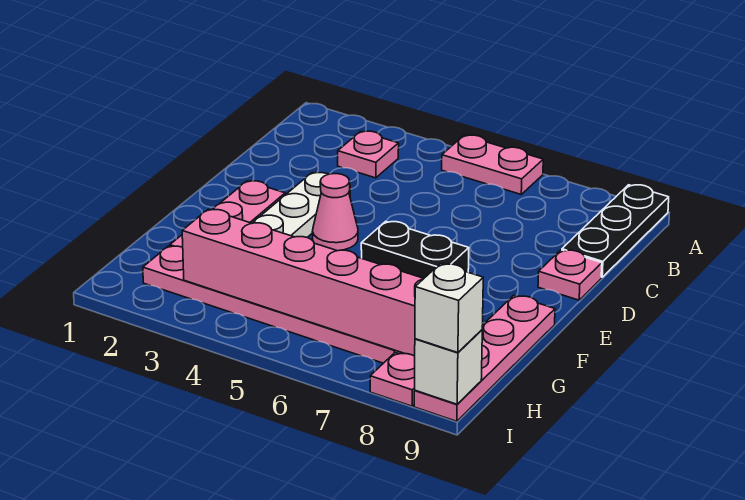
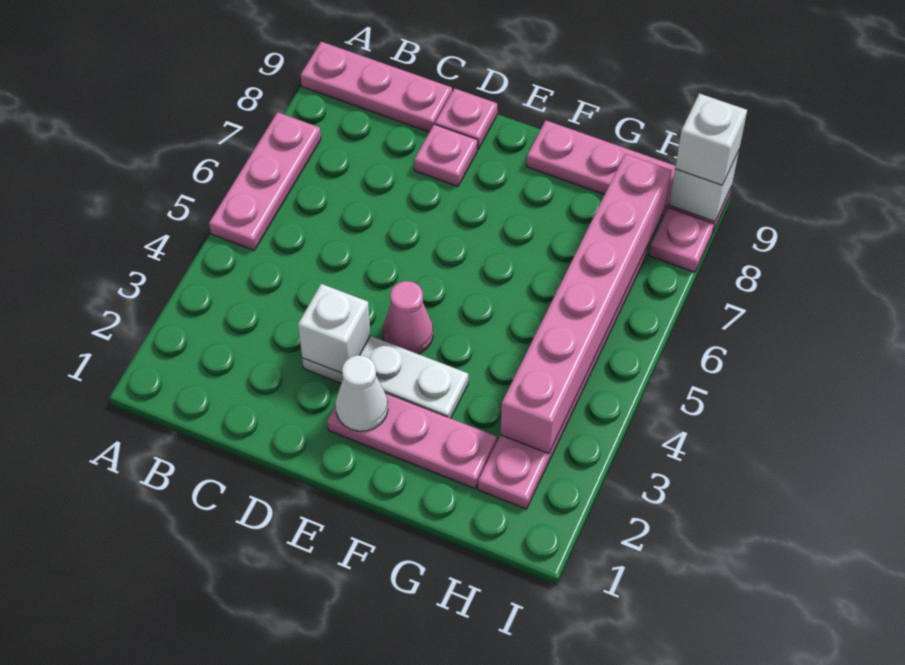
pink plate A5:A6 level 1 -> pink plate A5:A7 level 1
black plate A9:C9 level 1 -> pink plate A9:C9 level 1
pink plate B3 level 1 -> pink plate D8 level 1
none -> white brick D3 level 2
none -> white cone E2 level 2
black brick F6:F7 level 1 -> none

